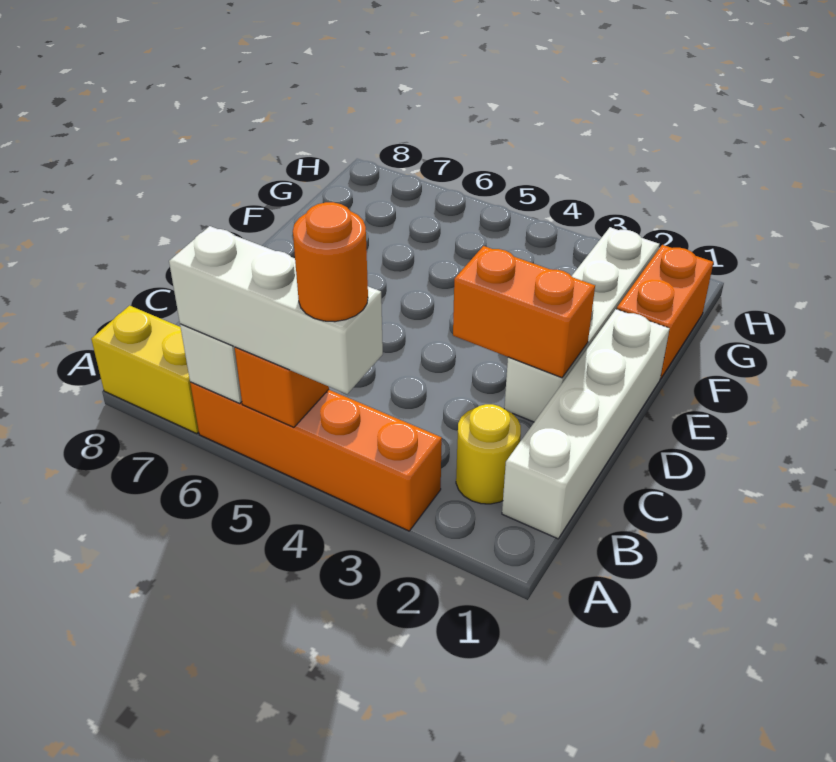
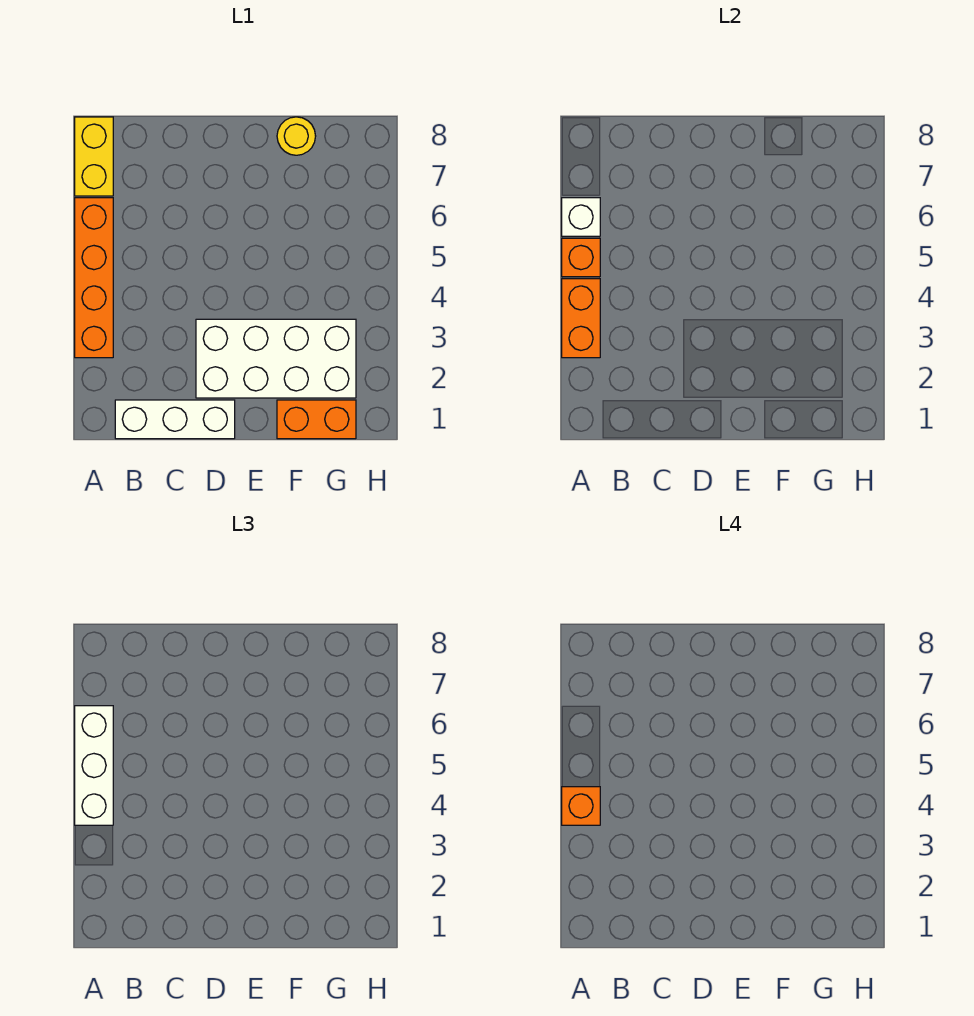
orange round brick A4 level 4 -> orange brick A4 level 4
white brick B1:E1 level 1 -> white brick B1:D1 level 1
yellow round brick B2 level 1 -> yellow round brick F8 level 1
white brick D2:G2 level 1 -> white brick D2:G3 level 1
orange brick D2:D3 level 2 -> orange brick A3:A4 level 2

